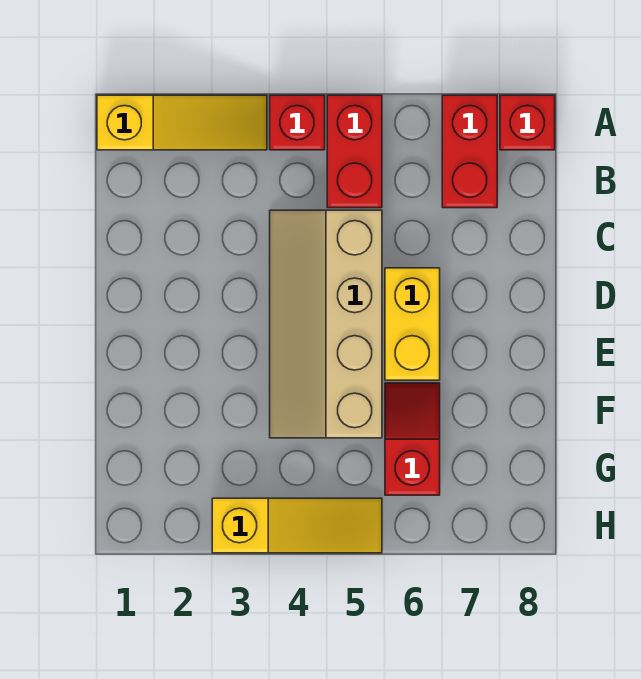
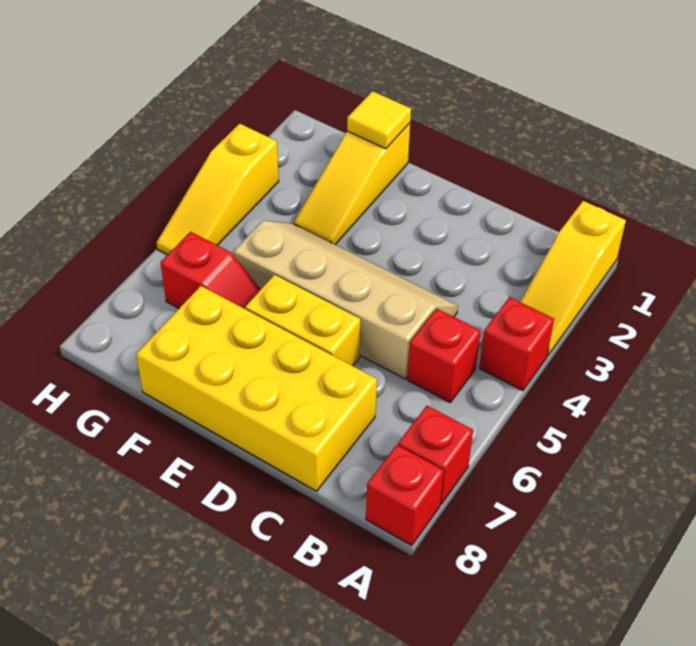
red brick A5:B5 level 1 -> red brick B5 level 1
red brick A7:B7 level 1 -> red brick A7 level 1
none -> yellow brick C7:F8 level 1
none -> yellow slope F1:F3 level 1 top 1
none -> yellow tile F1 level 2

